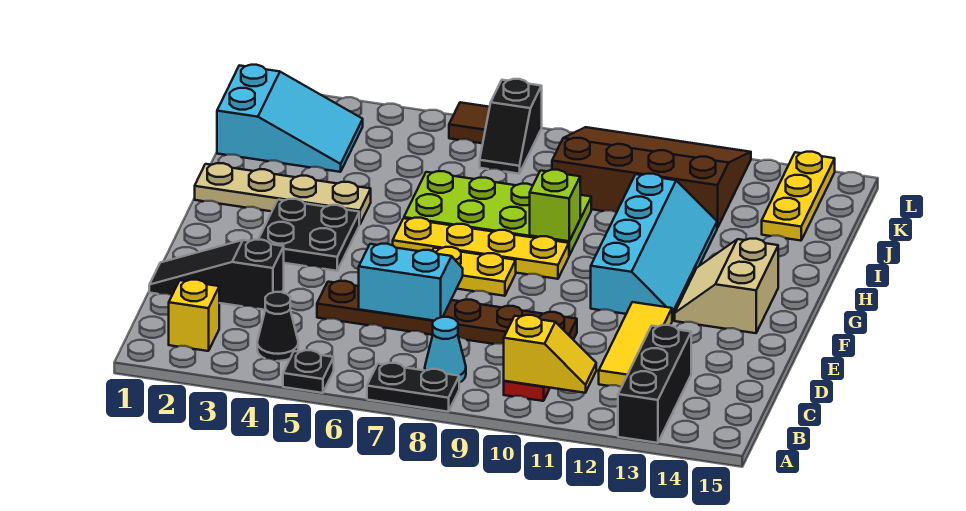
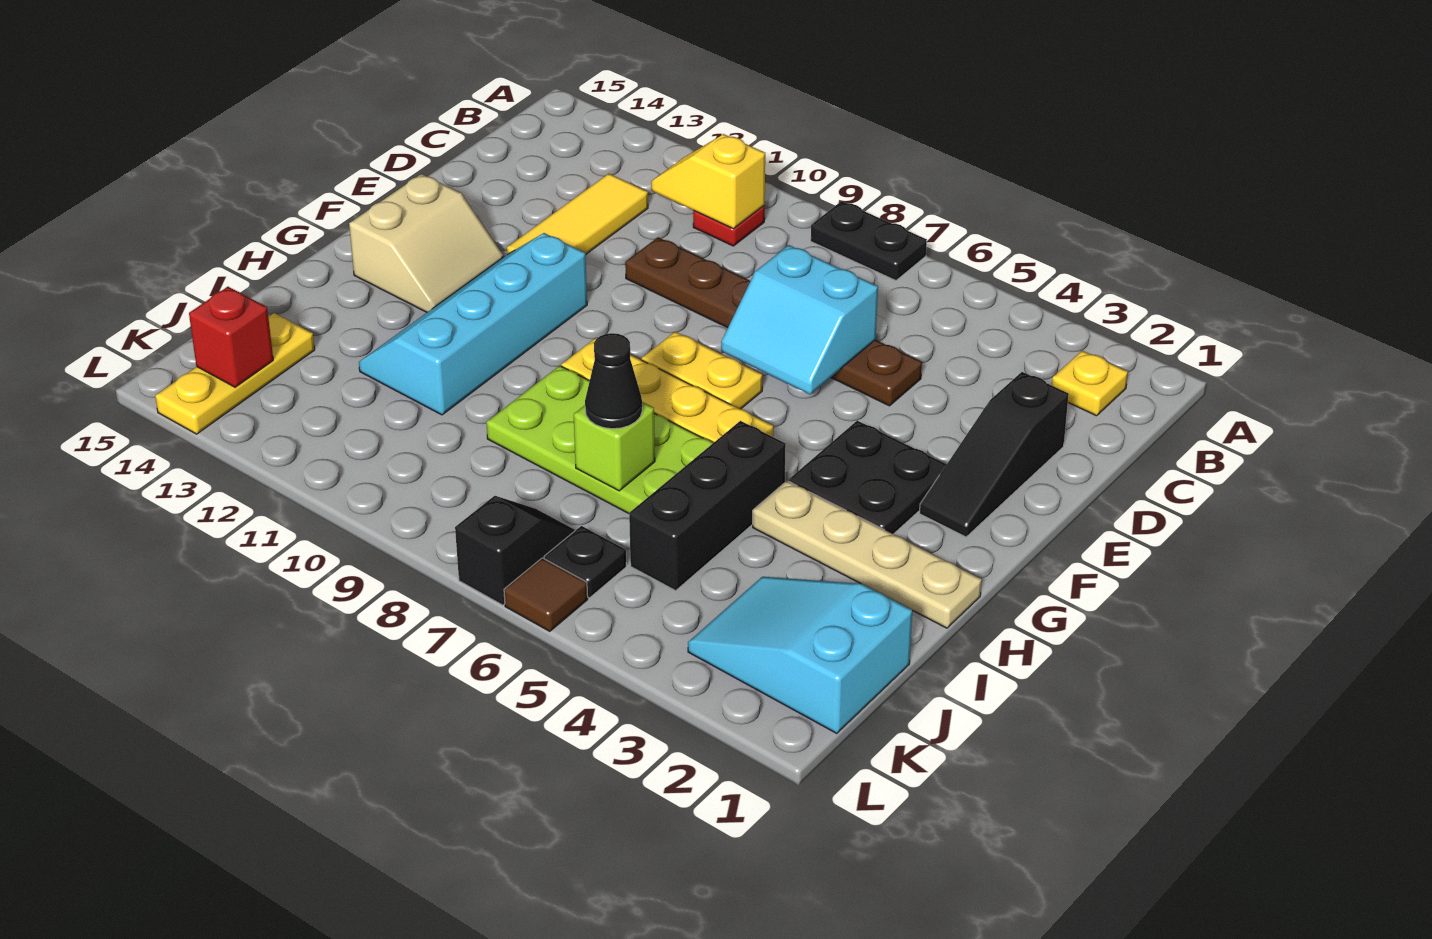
black plate A5 level 1 -> black plate K6 level 1
black brick A13:C13 level 1 -> black brick H5:J5 level 1
yellow brick B2 level 1 -> yellow plate B2 level 1
black cone B4 level 1 -> black cone I7 level 3
cyan cone B8 level 1 -> none
black slope D1:D3 level 1 top 3 -> black slope D2:F2 level 1 top D
lime brick H9 level 2 -> lime brick I7 level 2
brown slope J9:L12 level 1 top J -> none
none -> red brick K14 level 2

